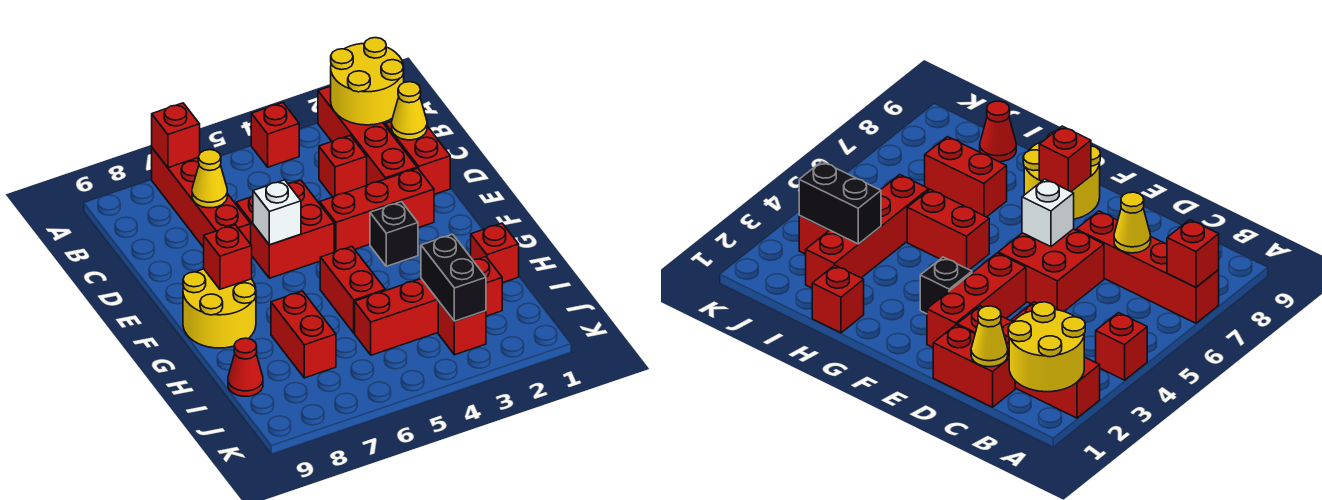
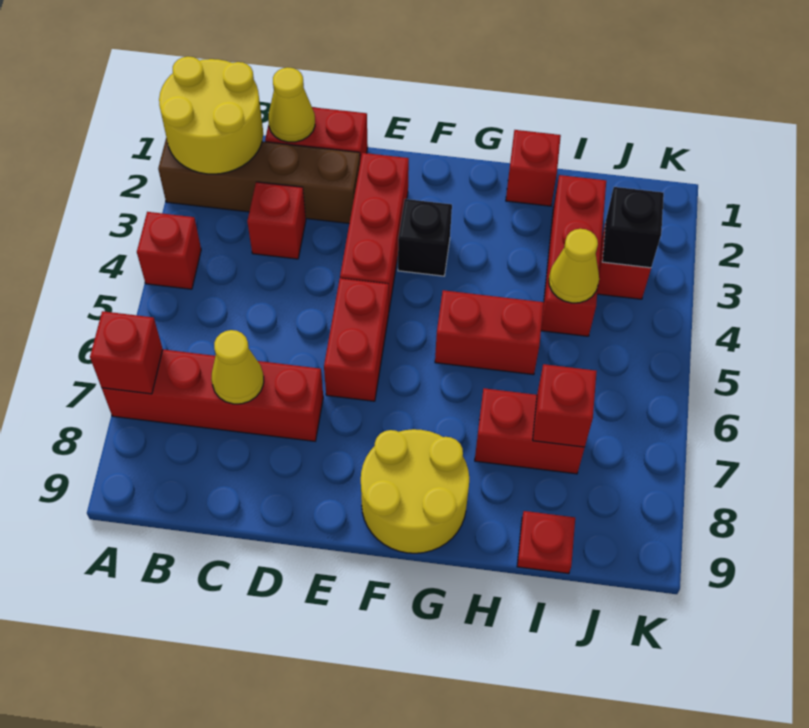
red brick A2:D2 level 1 -> brown brick A2:D2 level 1
red brick D5:E6 level 1 -> red brick E5:E6 level 1
white brick E6 level 2 -> none
red brick F8 level 2 -> red brick I7 level 2
red brick I2:I5 level 1 -> red brick I2:I4 level 1
black brick I3:J3 level 2 -> black brick J3 level 2
none -> yellow cone I4 level 2
red cone I9 level 1 -> red plate I9 level 1

